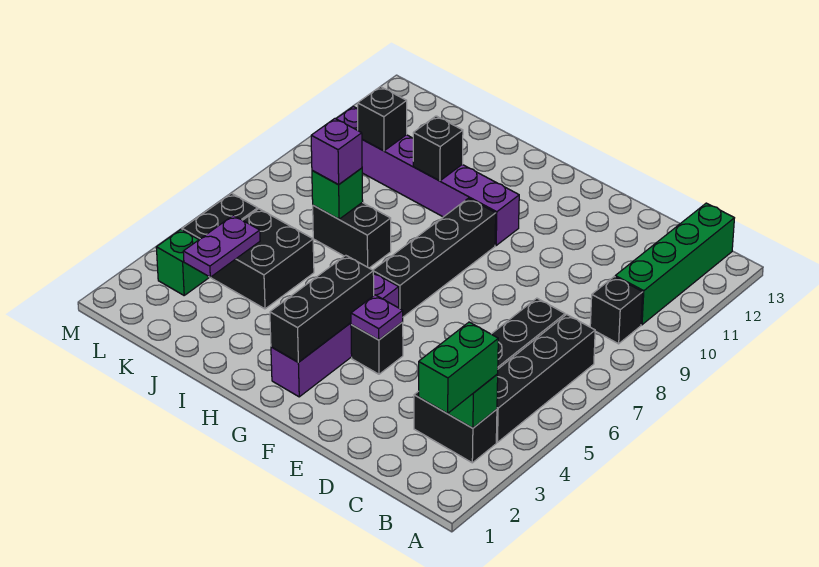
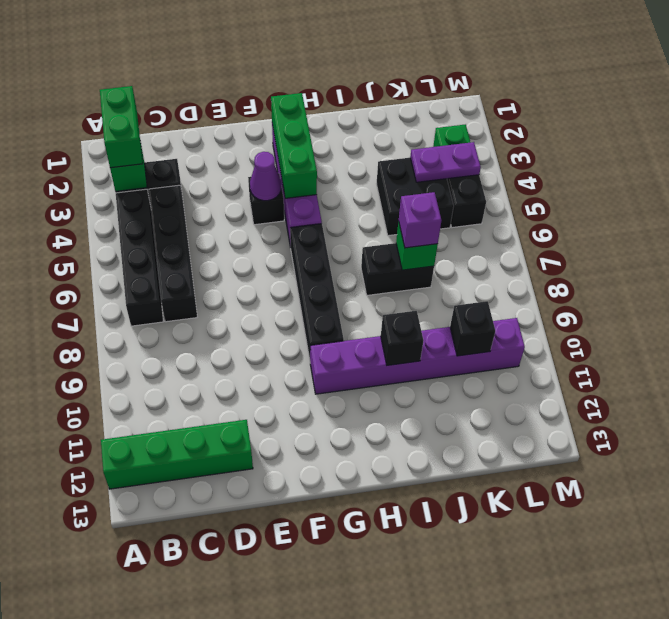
black brick B9 level 1 -> none
green brick B10:B13 level 1 -> green brick A12:D12 level 1
purple plate F4 level 2 -> purple cone F4 level 2
black brick G2:G4 level 2 -> green brick G2:G4 level 2
purple plate K3:K4 level 2 -> purple plate K4:L4 level 2

